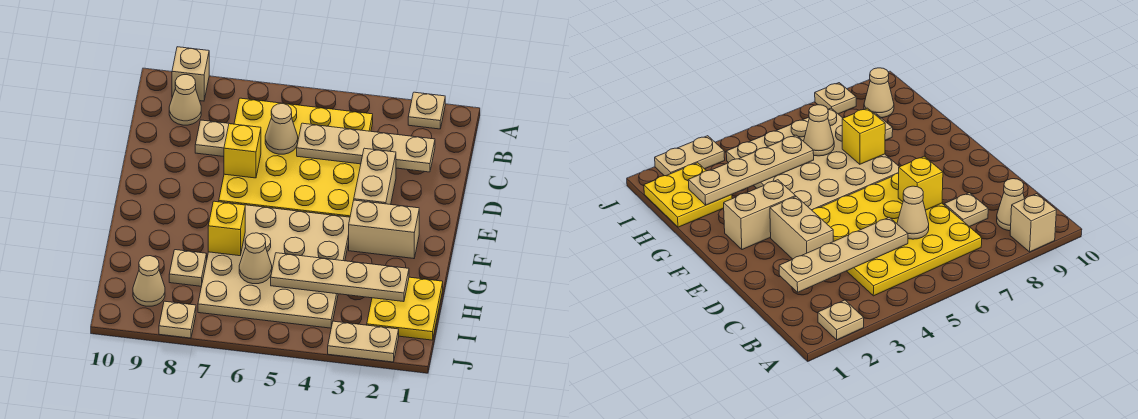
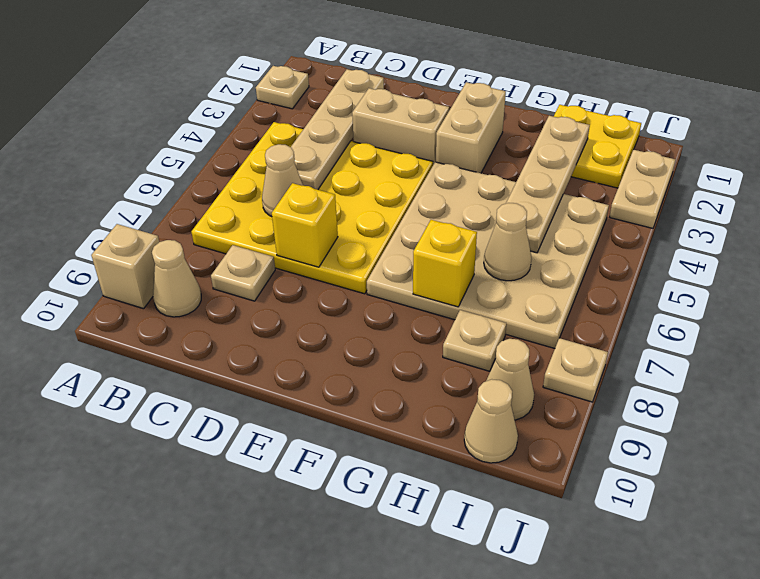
none -> tan cone I10 level 1

